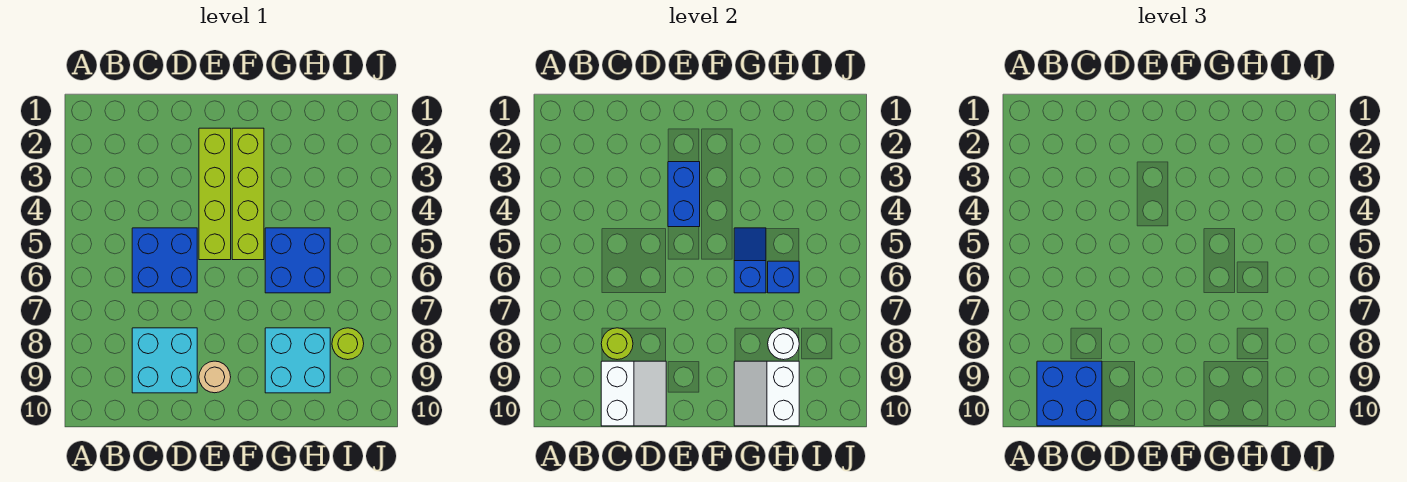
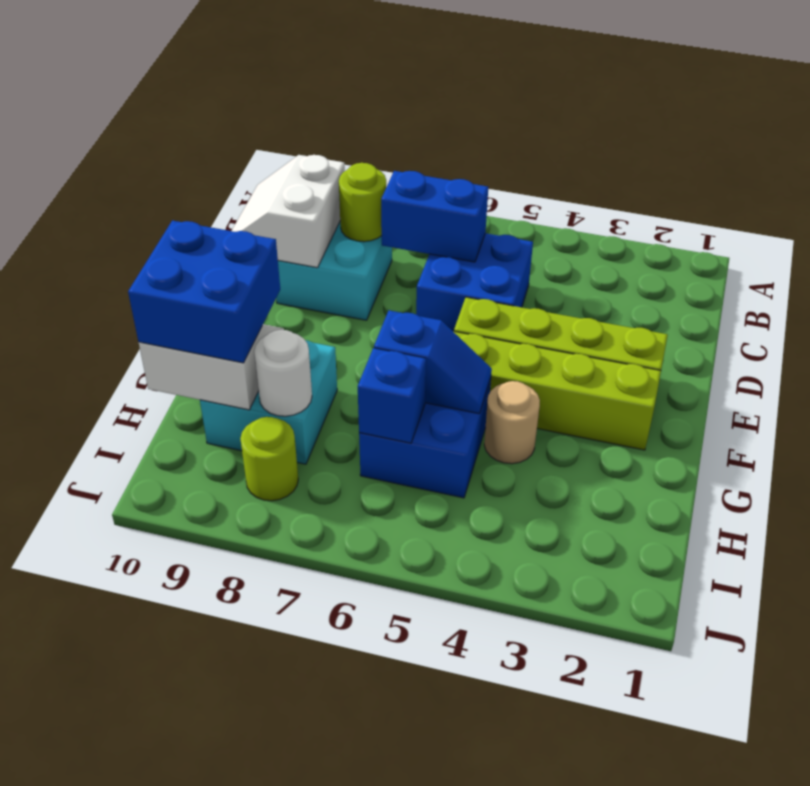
blue brick B9:C10 level 3 -> blue brick G9:H10 level 3
white slope C9:D10 level 2 top C -> white slope C9:D10 level 2 top 9
blue brick E3:E4 level 2 -> blue brick C6:C7 level 2
tan round brick E9 level 1 -> tan round brick G4 level 1

